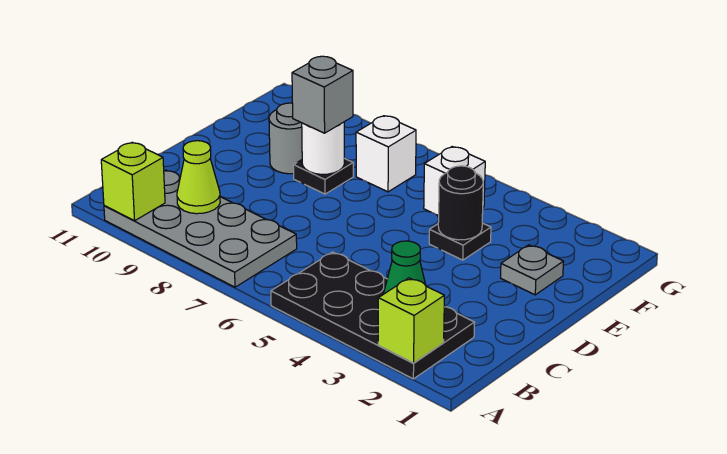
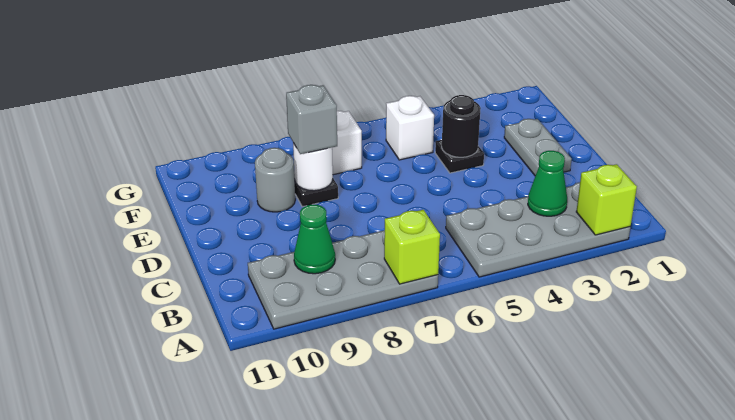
black plate A2:B5 level 1 -> grey plate A2:B5 level 1
lime brick A10 level 2 -> lime brick A7 level 2
lime cone B9 level 2 -> green cone B9 level 2
grey plate E2 level 1 -> grey plate D2:E2 level 1

